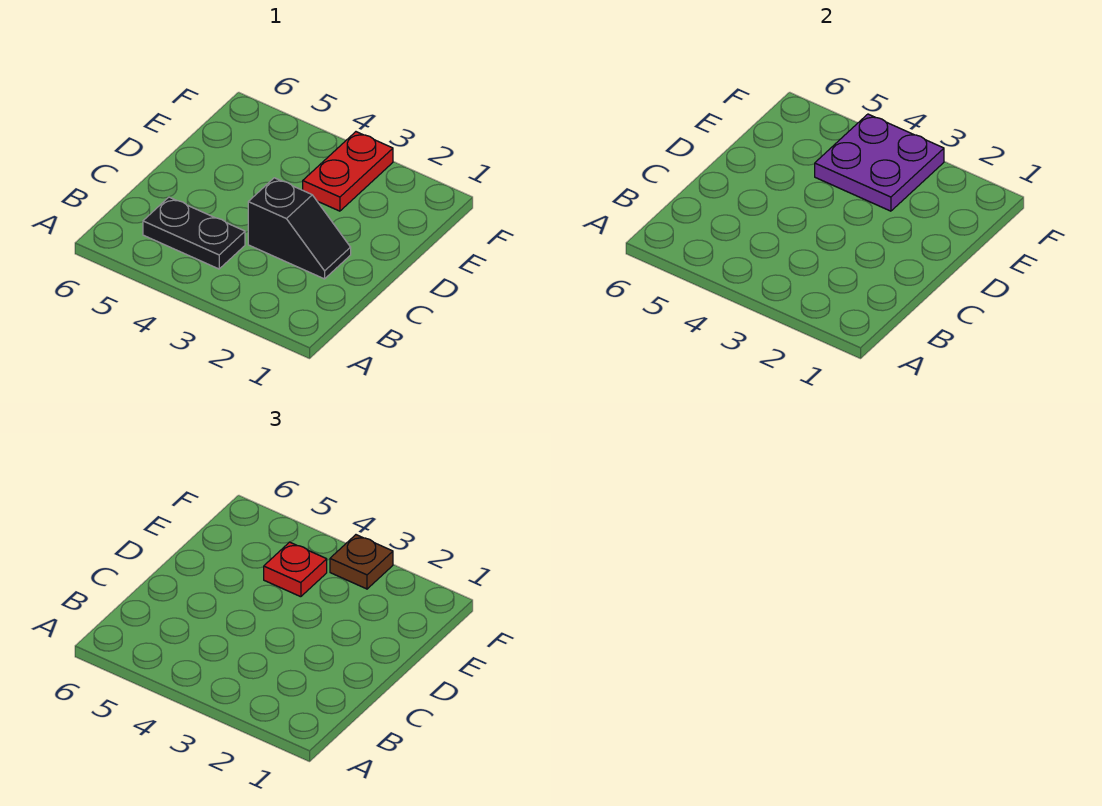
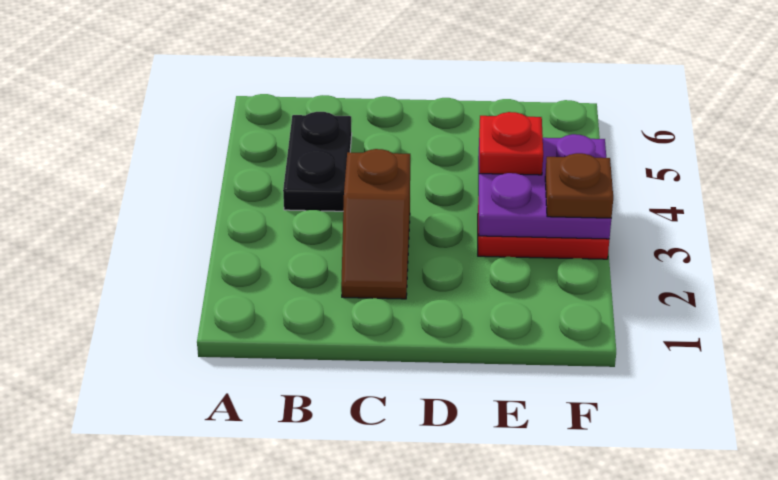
black slope C2:C3 level 1 top 3 -> brown slope C2:C3 level 1 top 3

